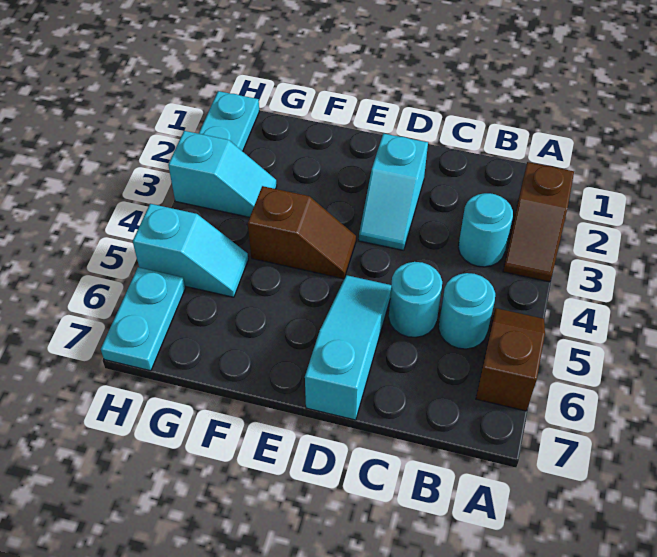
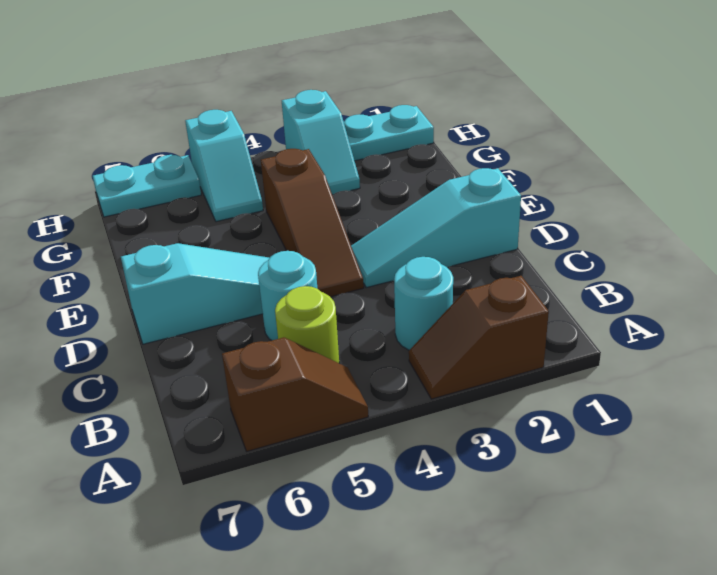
cyan round brick B5 level 1 -> lime round brick B5 level 1
cyan slope D2:D3 level 1 top 2 -> cyan slope D1:D3 level 1 top 1
brown slope E4:F4 level 1 top F -> brown slope D4:F4 level 1 top F

